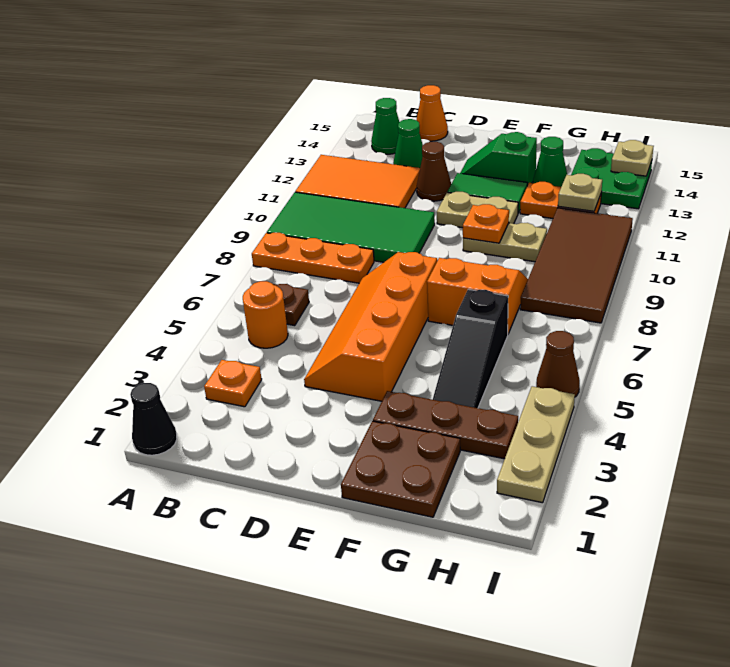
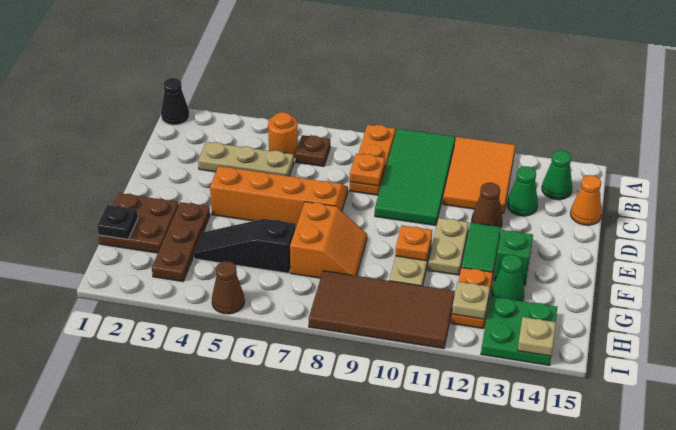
orange plate B3 level 1 -> orange plate C8 level 2
none -> black plate G1 level 2
tan plate I2:I4 level 1 -> tan plate C3:C5 level 1

